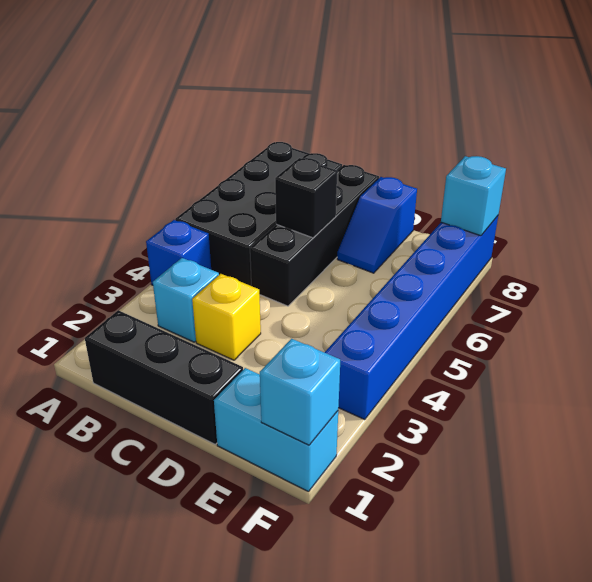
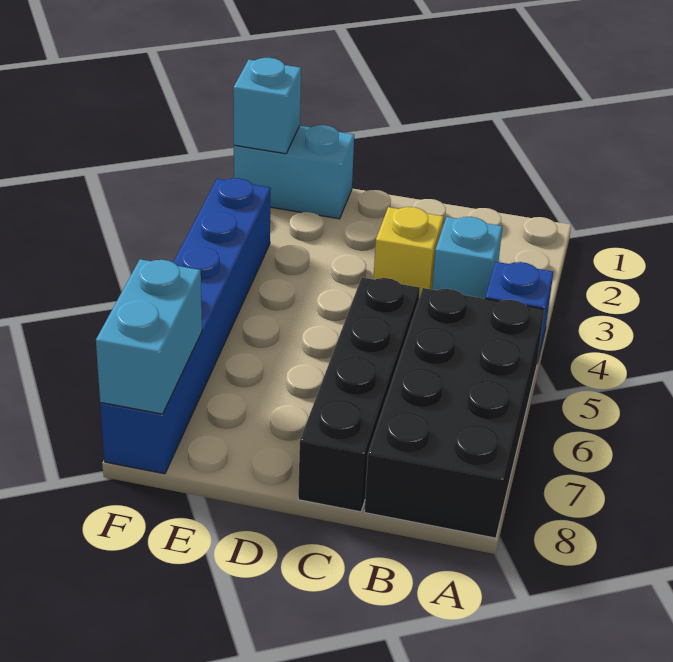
black brick B1:D1 level 1 -> none
black brick C6 level 2 -> none
blue slope D7:D8 level 1 top 8 -> none
cyan brick F8 level 2 -> cyan brick F7:F8 level 2

